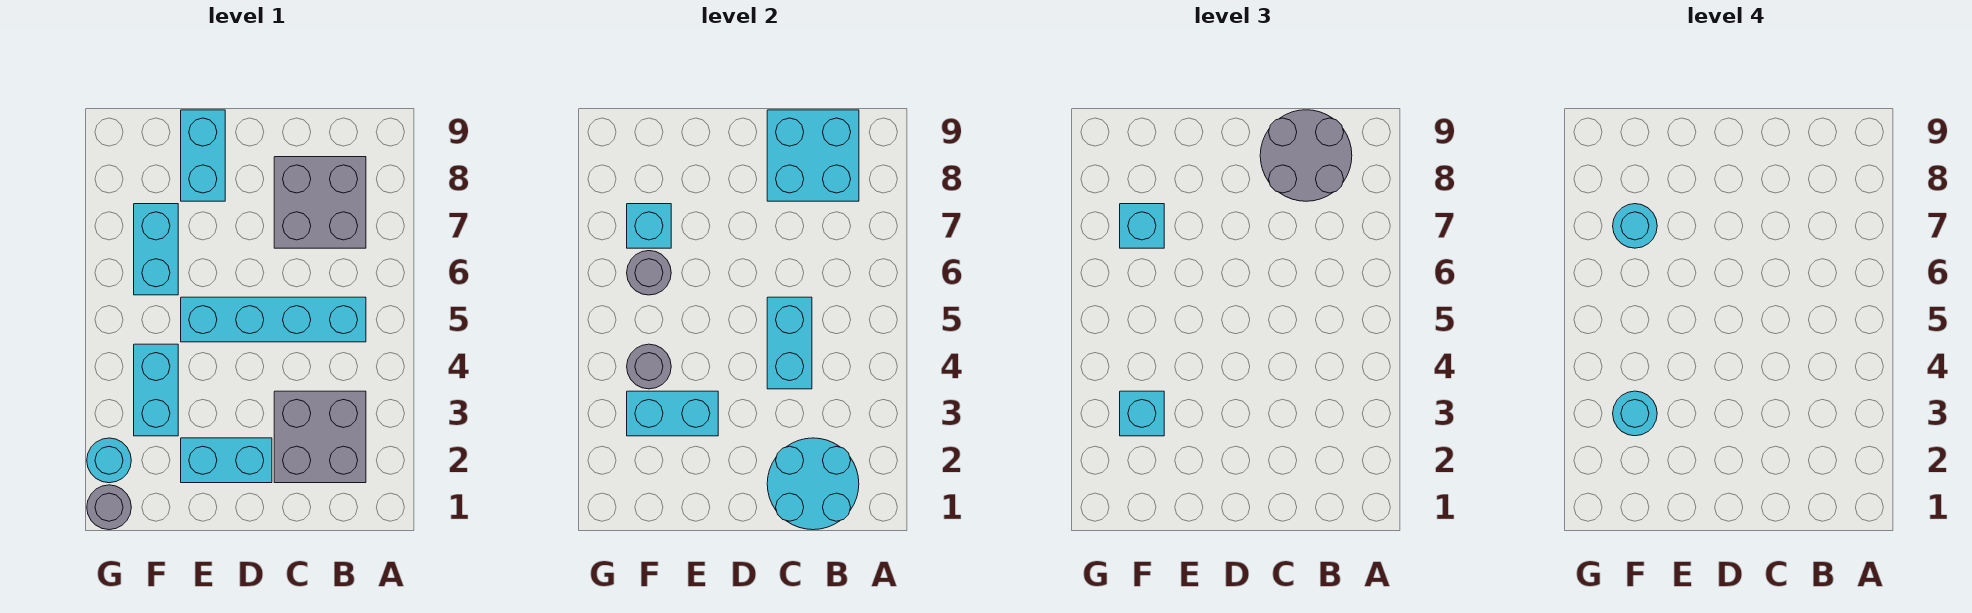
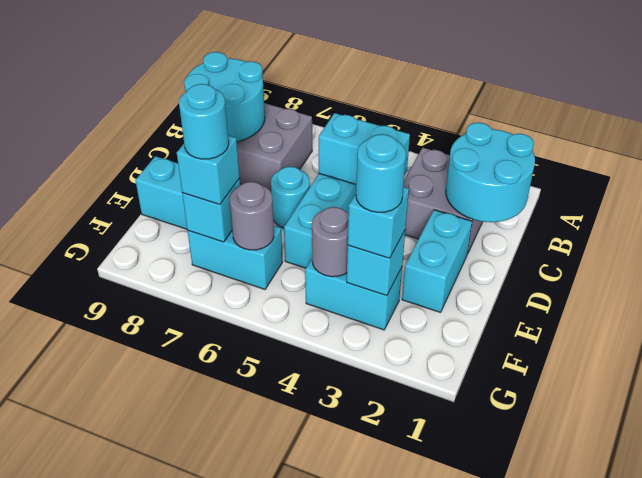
cyan brick B8:C9 level 2 -> cyan round brick B8:C9 level 2
grey round brick B8:C9 level 3 -> none
cyan brick E3:F3 level 2 -> cyan brick F3 level 2
grey round brick G1 level 1 -> none
cyan round brick G2 level 1 -> cyan round brick D6 level 1

